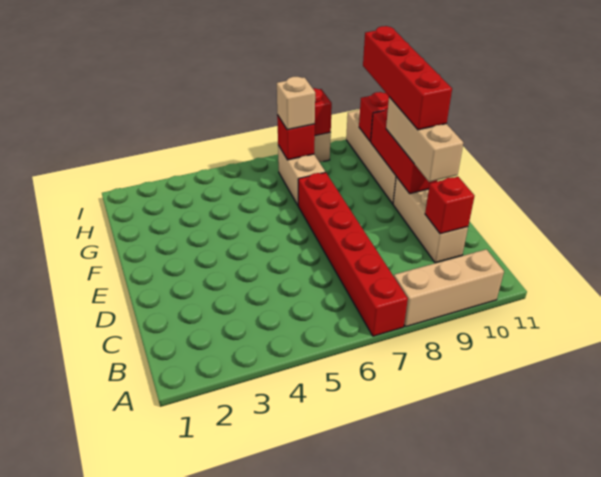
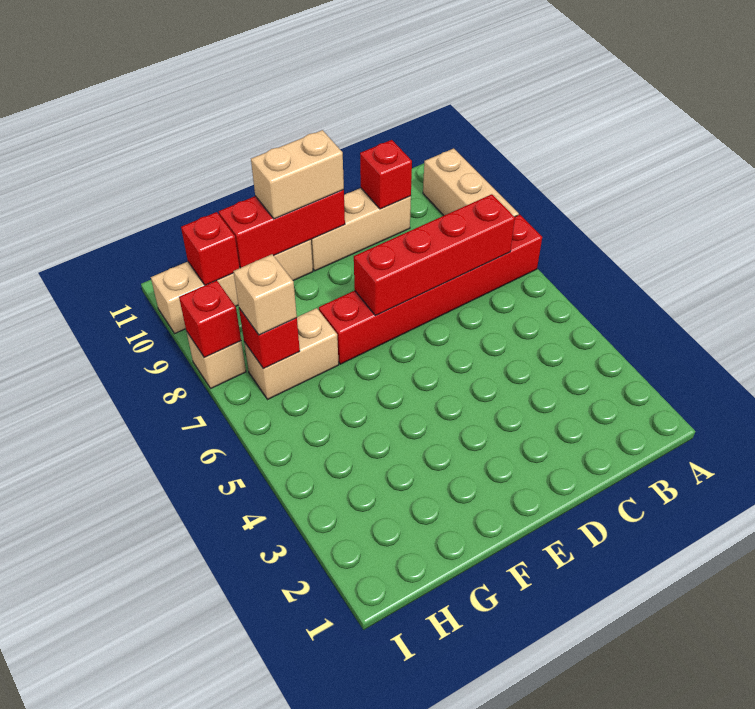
tan brick D10:F10 level 3 -> tan brick E10:F10 level 3
red brick E10:H10 level 4 -> red brick B7:E7 level 2

